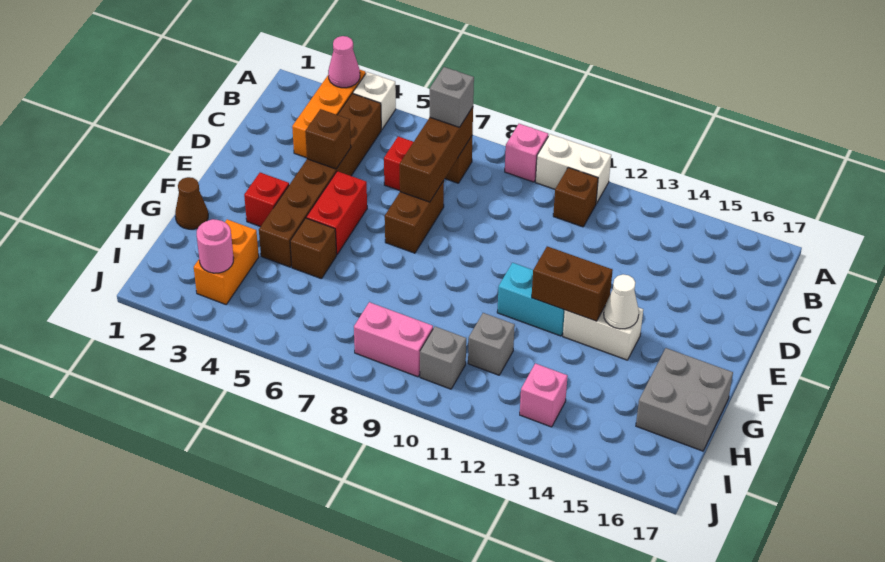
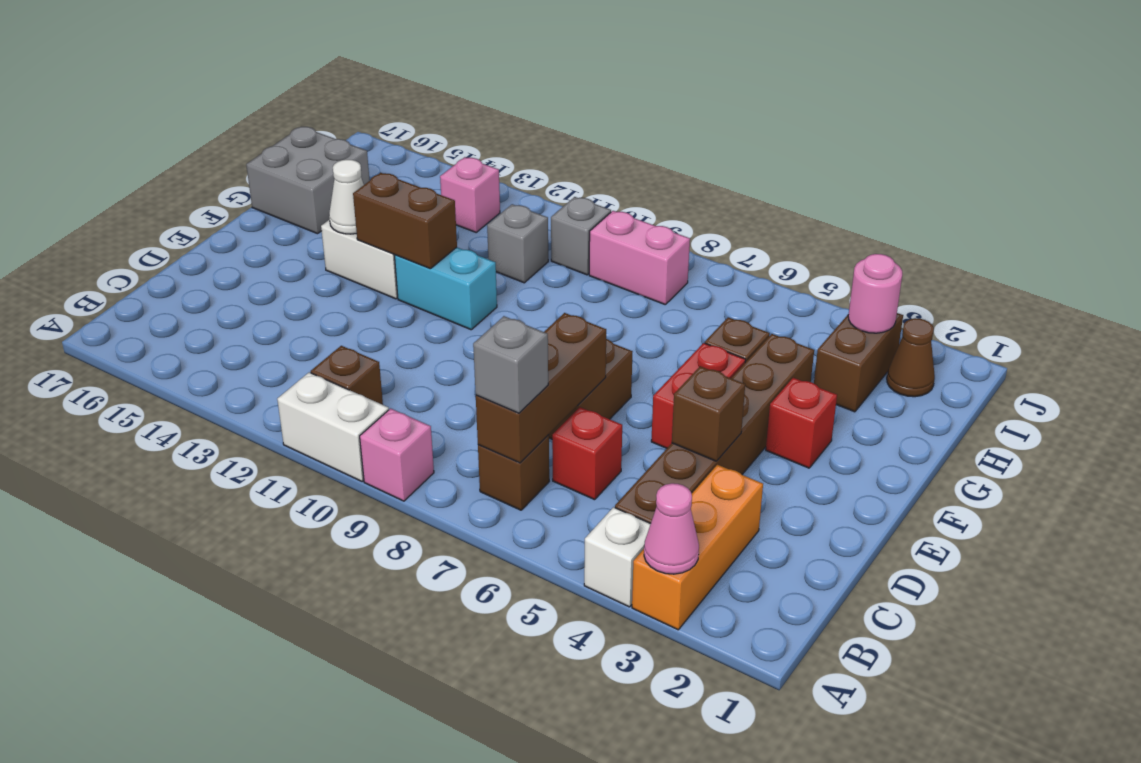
brown cone G1 level 1 -> brown cone I2 level 1
orange brick H3:I3 level 1 -> brown brick H3:I3 level 1

